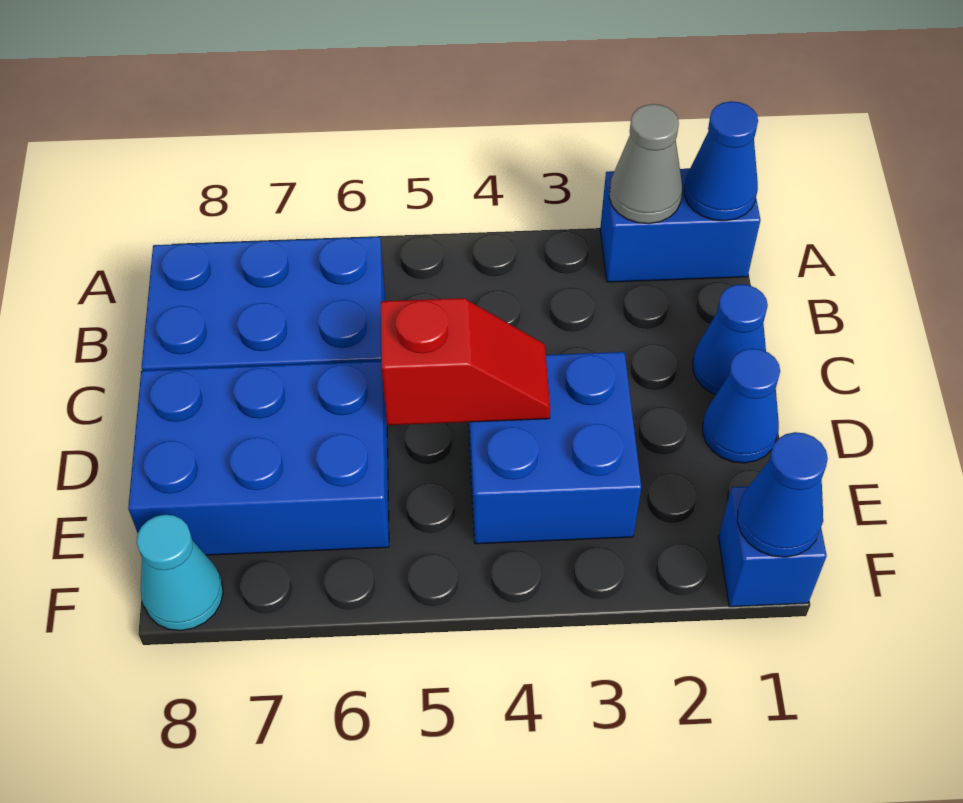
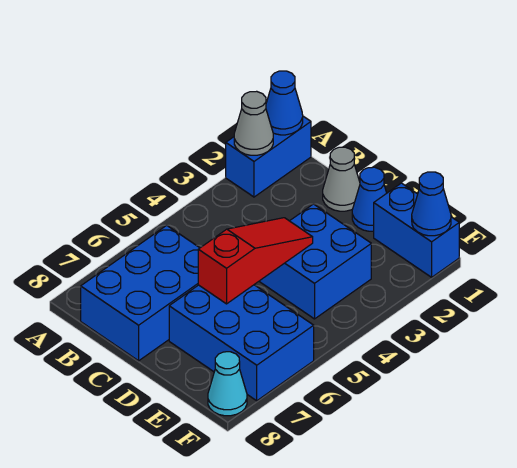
blue cone C1 level 1 -> grey cone C1 level 1
red slope D4:D5 level 2 top 5 -> red slope D4:D6 level 2 top 6
blue brick D6:E8 level 1 -> blue brick D6:F7 level 1
blue brick F1 level 1 -> blue brick E1:F1 level 1

